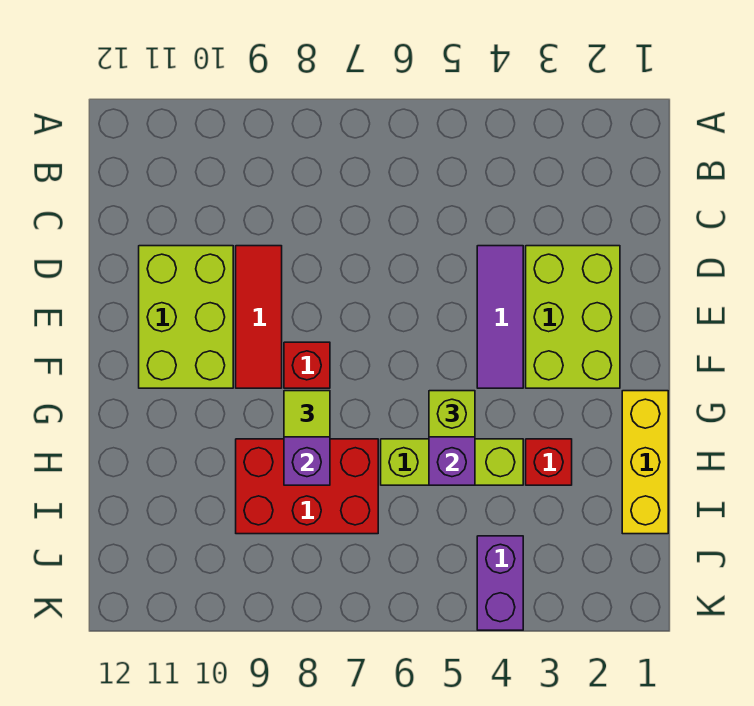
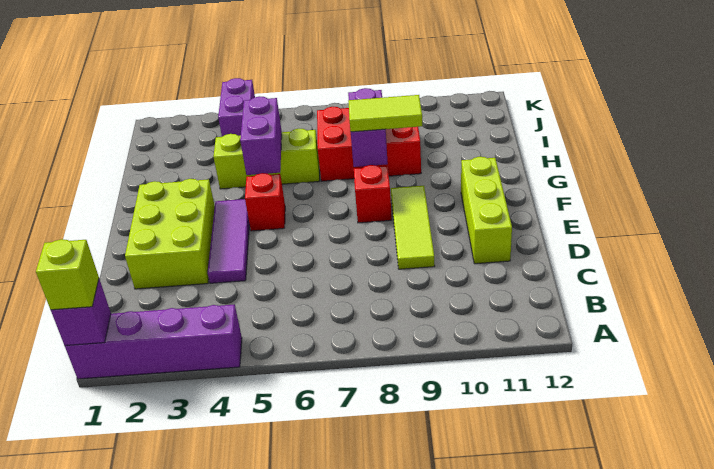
none -> purple brick A1:A4 level 1
none -> purple brick A1 level 2
red tile D9:F9 level 1 -> lime tile D9:F9 level 1
lime brick D10:F11 level 1 -> lime brick D11:F11 level 1
yellow brick G1:I1 level 1 -> none
lime brick G5 level 3 -> lime brick A1 level 3
lime tile G8 level 3 -> lime tile G8:G9 level 3
red brick H3 level 1 -> red brick F5 level 1

